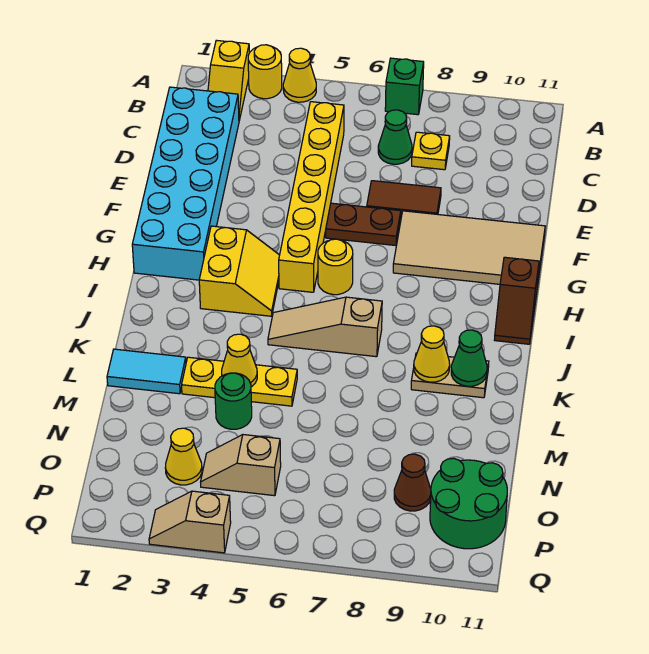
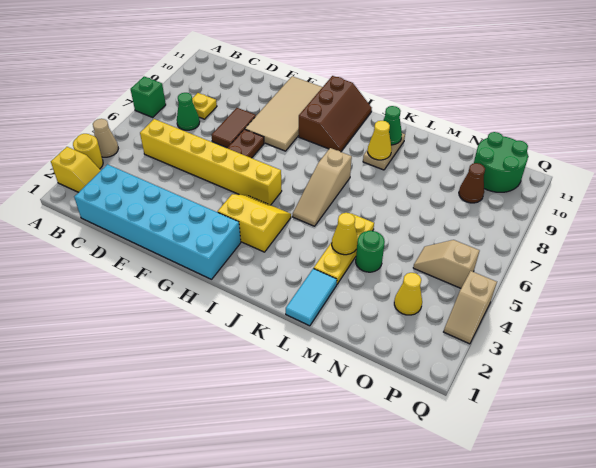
yellow cone A4 level 1 -> tan cone A4 level 1
yellow round brick H6 level 1 -> none
brown slope H11:I11 level 1 top H -> brown slope H9:I11 level 1 top H
tan slope O4:O5 level 1 top 5 -> tan slope O5:P5 level 1 top P

